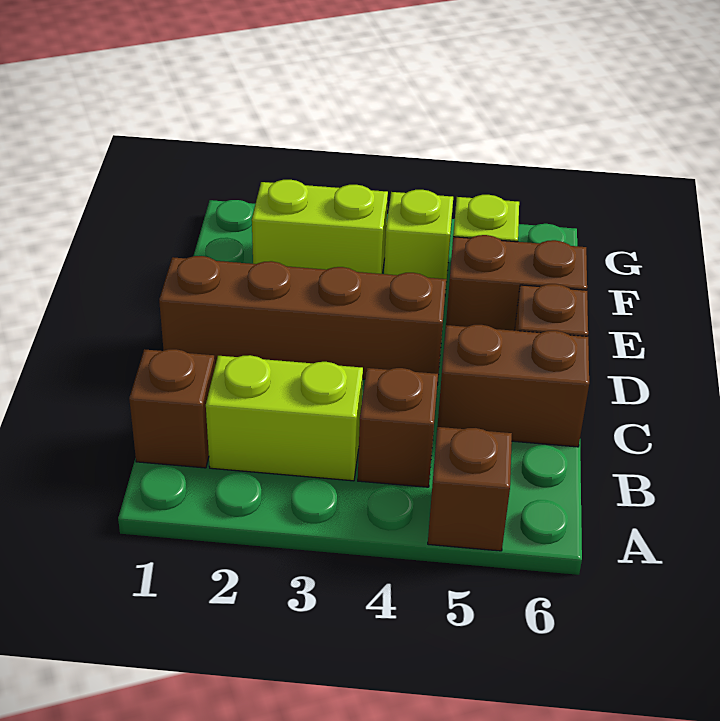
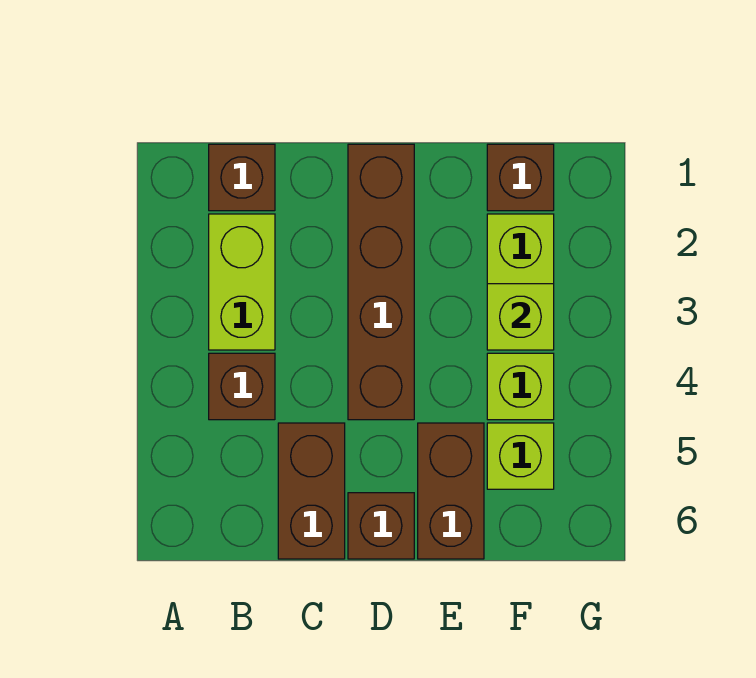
brown brick A5 level 1 -> brown brick F1 level 1
none -> lime brick F3 level 2

